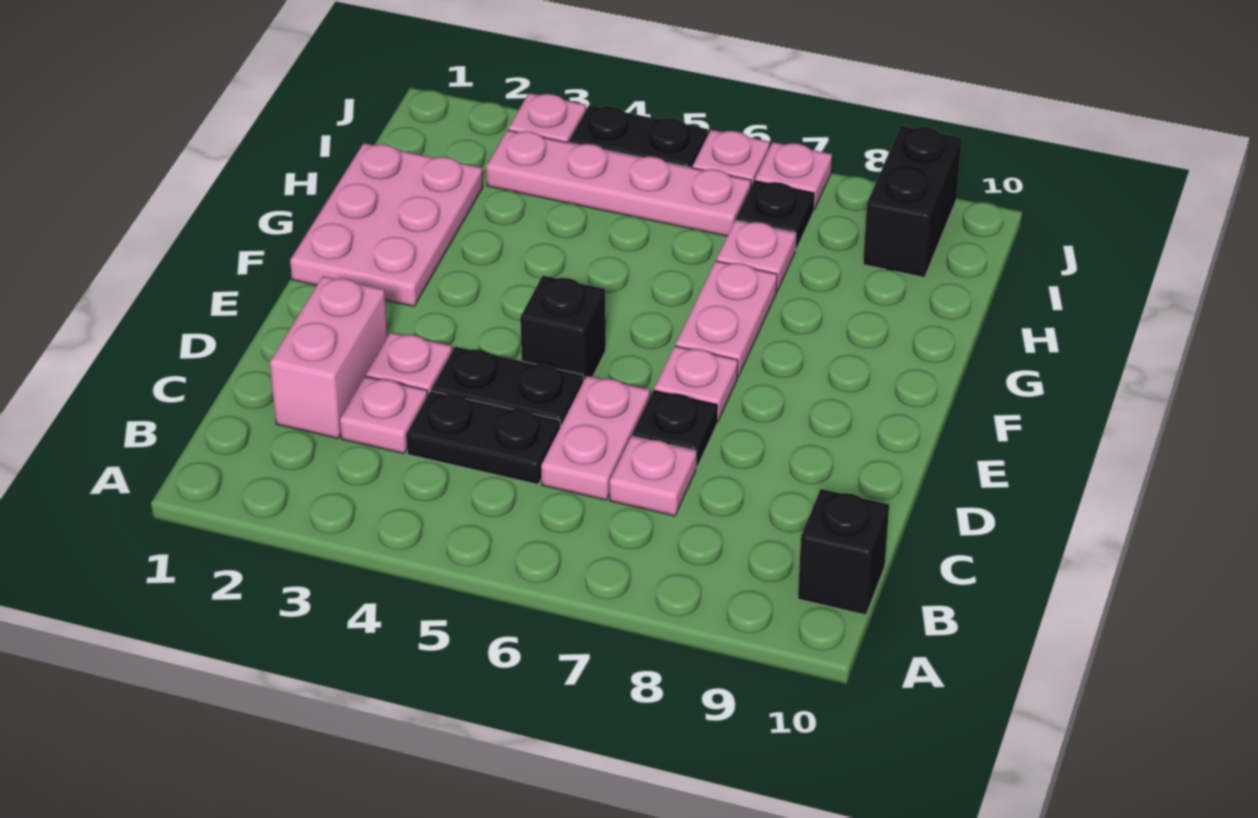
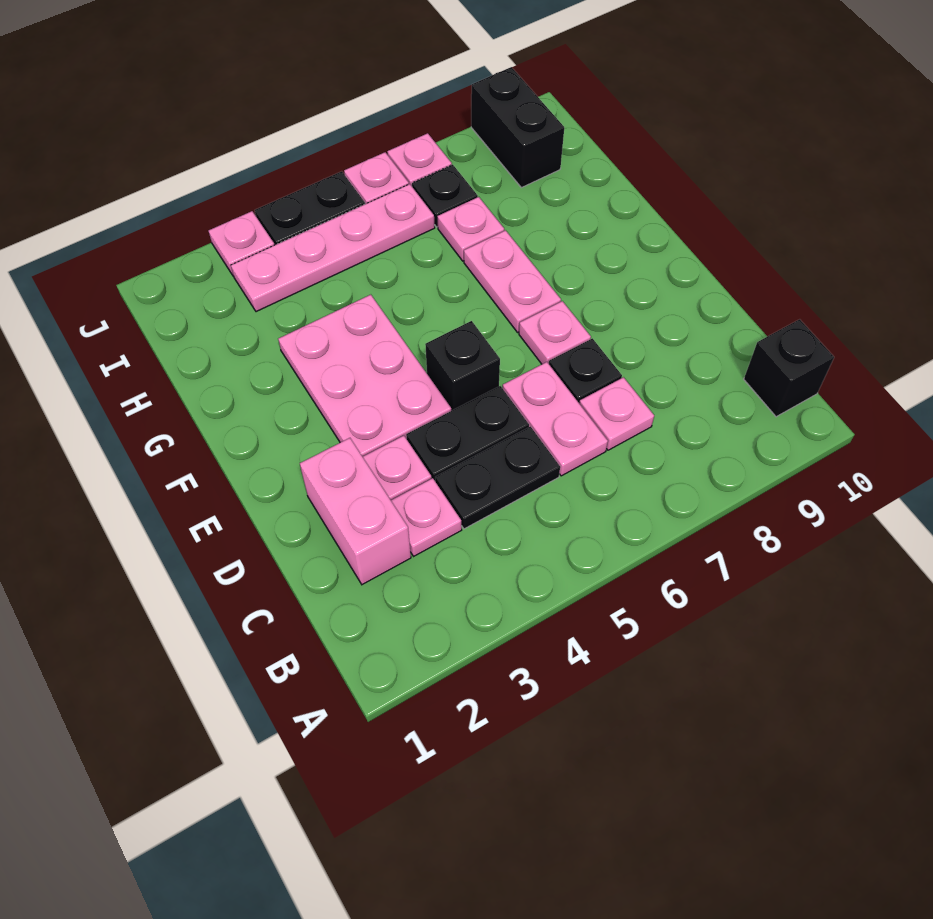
pink plate F1:H2 level 1 -> pink plate E3:G4 level 1

